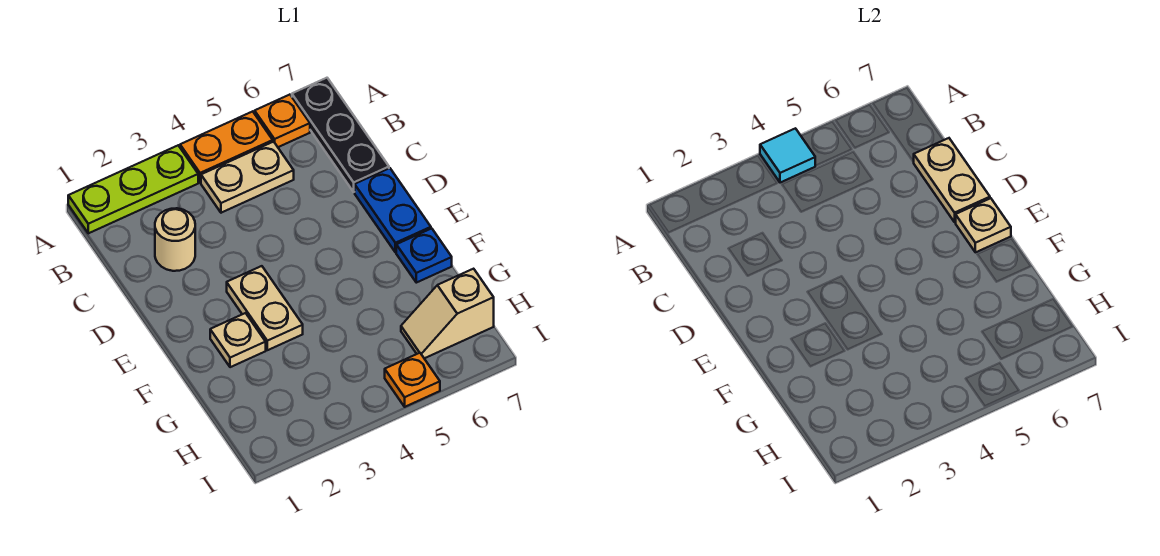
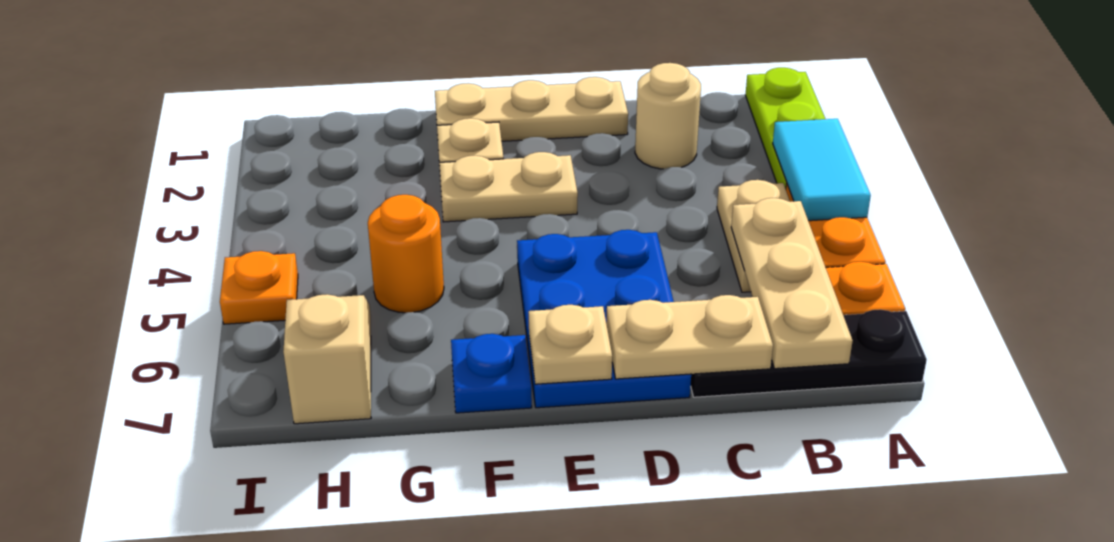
cyan tile A4 level 2 -> cyan tile A3:A4 level 2
none -> tan plate B5:B7 level 2
none -> tan plate D1:F1 level 1
blue plate D7:E7 level 1 -> blue plate D5:E7 level 1
none -> orange round brick G5 level 1

